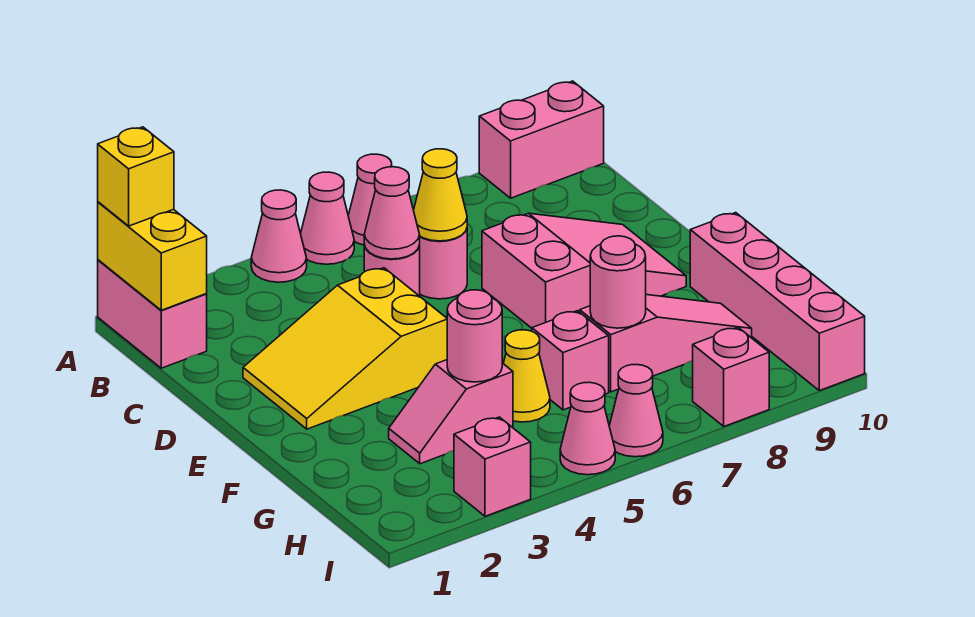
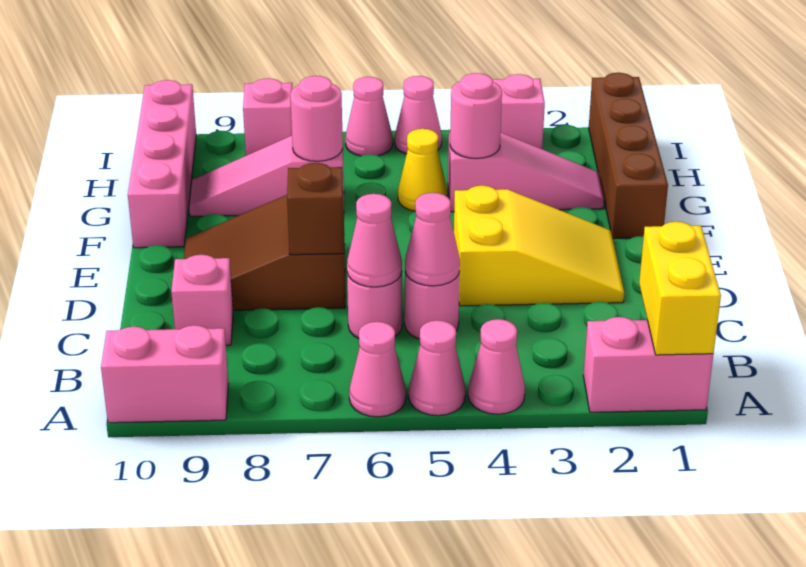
pink brick A1:B1 level 1 -> pink brick A1:A2 level 1
yellow brick A1 level 3 -> none
yellow cone C6 level 2 -> pink cone C6 level 2
pink slope D7:E9 level 1 top 7 -> brown slope D7:E9 level 1 top 7
none -> brown brick D7 level 2
none -> brown brick F1:I1 level 1
pink slope G3:G4 level 1 top 4 -> pink slope G2:G4 level 1 top 4
pink brick G6 level 1 -> pink brick C9 level 1

